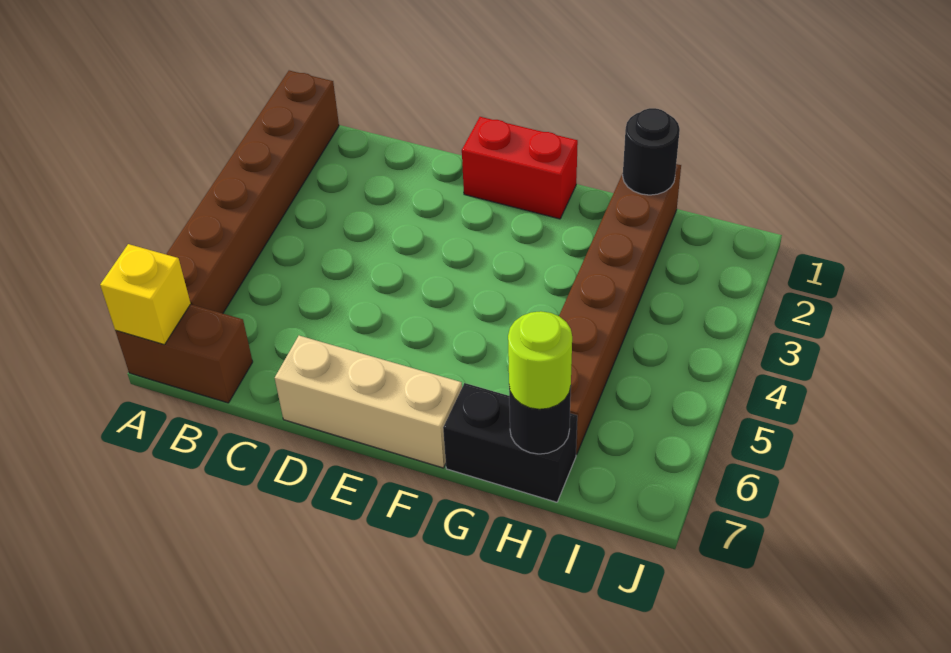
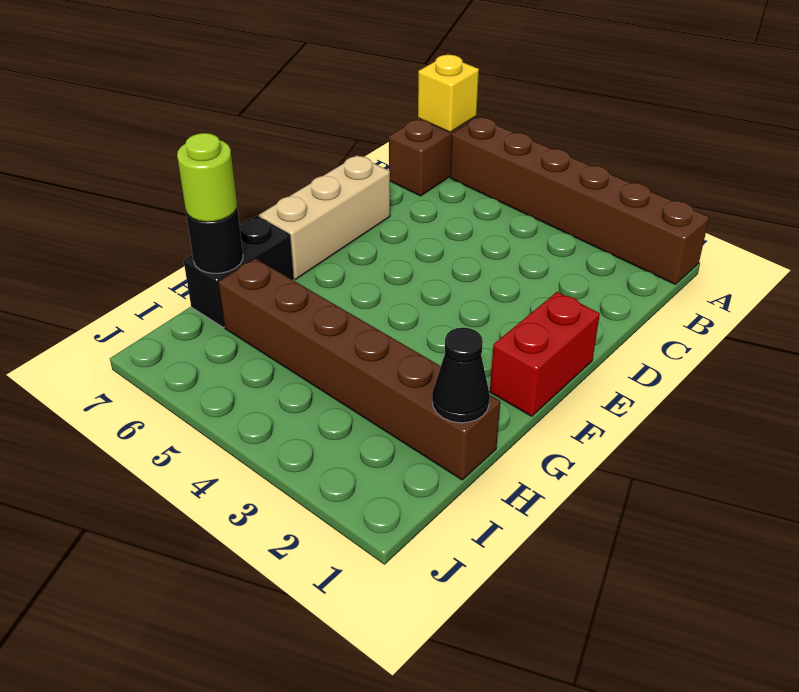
black round brick H1 level 2 -> black cone H1 level 2

